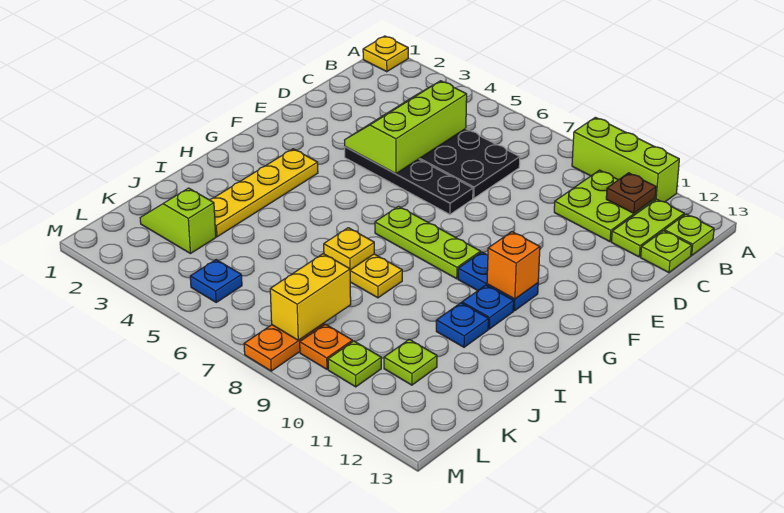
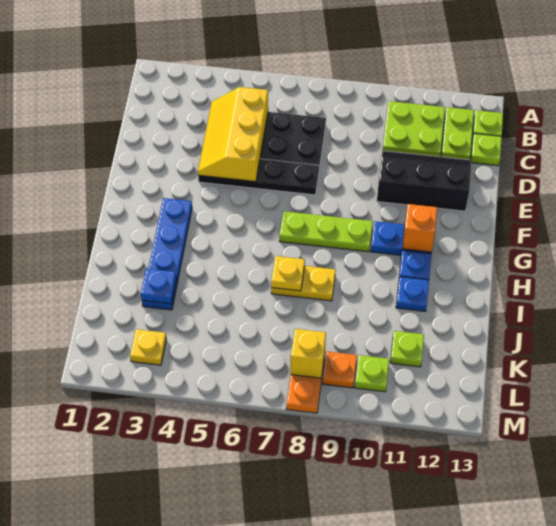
yellow plate A1 level 1 -> yellow plate L3 level 1
lime brick A9:A11 level 1 -> none
brown plate B11 level 2 -> none
lime slope C4:E5 level 2 top 5 -> yellow slope C4:E5 level 2 top 5
none -> black slope D10:E12 level 1 top E
yellow plate G3:J3 level 1 -> blue plate G3:J3 level 1
lime slope K2:K3 level 1 top 3 -> none
yellow brick K8:L8 level 2 -> yellow brick L8 level 2
blue plate L5 level 1 -> blue plate J3 level 2

